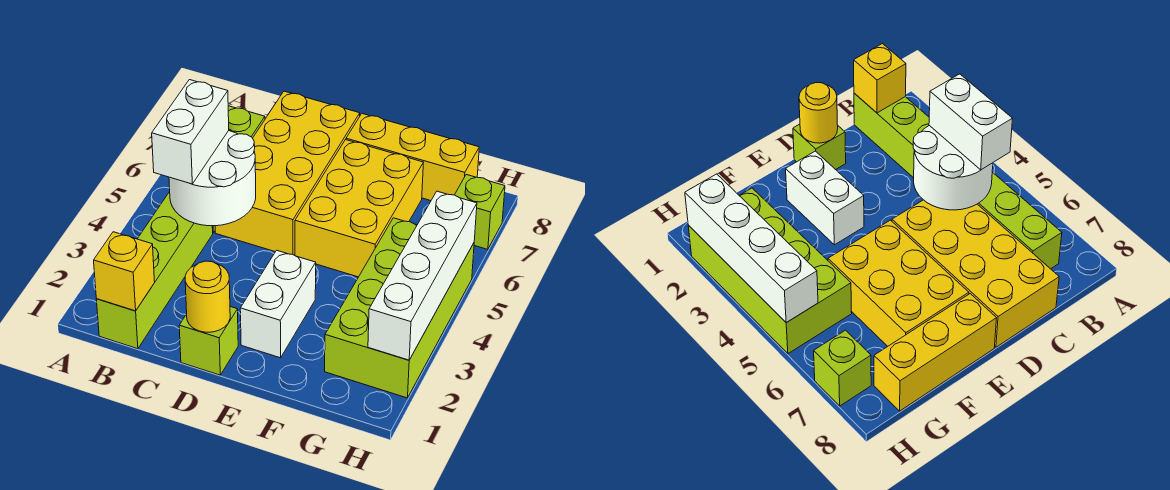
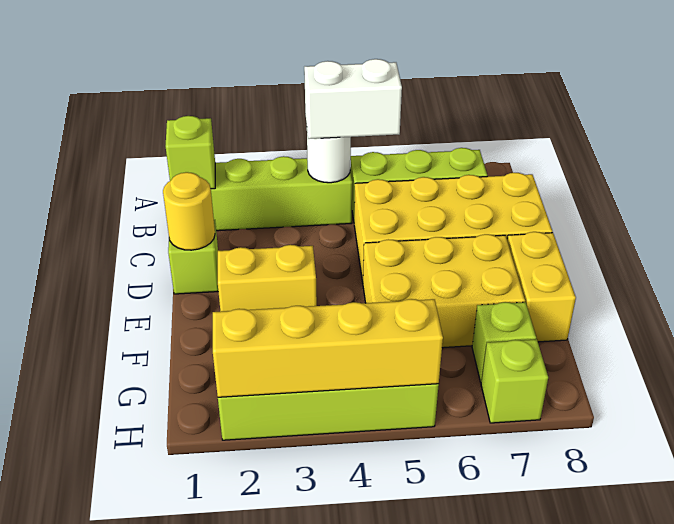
yellow brick B1 level 2 -> lime brick B1 level 2
white round brick B4:C5 level 2 -> white round brick B4 level 2
white brick E2:E3 level 1 -> yellow brick E2:E3 level 1
yellow brick E8:G8 level 1 -> yellow brick E8:F8 level 1
none -> lime brick G7 level 1
white brick H2:H5 level 2 -> yellow brick H2:H5 level 2

